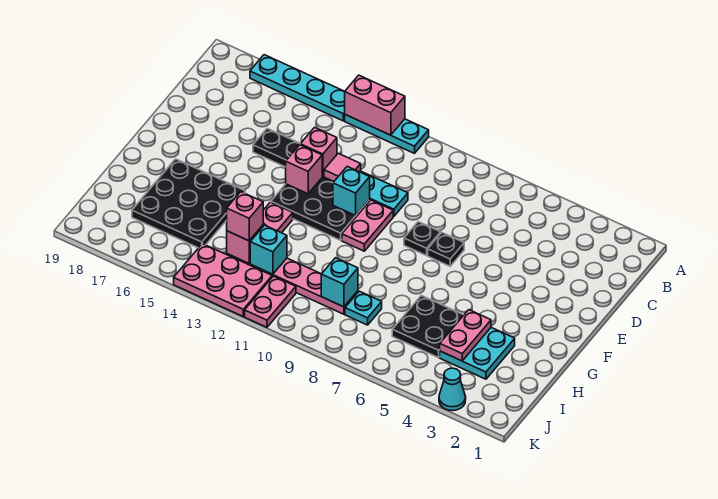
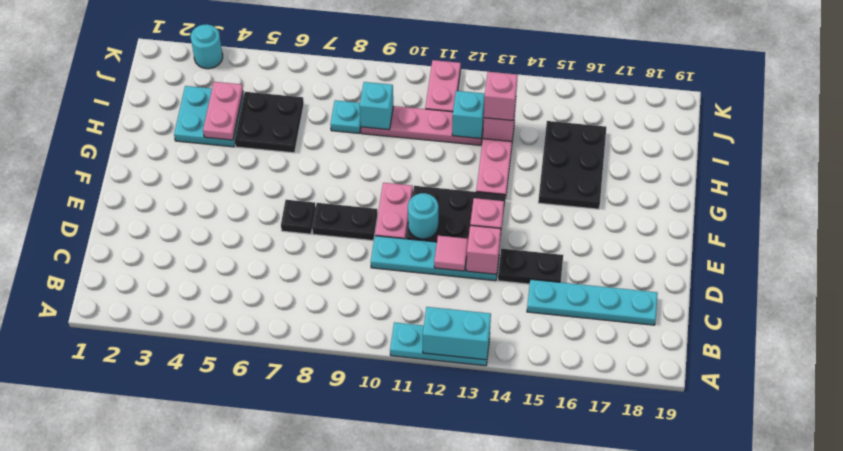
pink brick A12:A13 level 2 -> cyan brick A12:A13 level 2
cyan plate A14:A17 level 1 -> cyan plate C15:C18 level 1
black plate E8 level 1 -> black plate E8:E9 level 1
cyan brick E11 level 2 -> cyan round brick E11 level 2
black plate G15:I17 level 1 -> black plate G15:I16 level 1
pink plate J12:K14 level 1 -> none
cyan cone K3 level 1 -> cyan round brick K3 level 1

